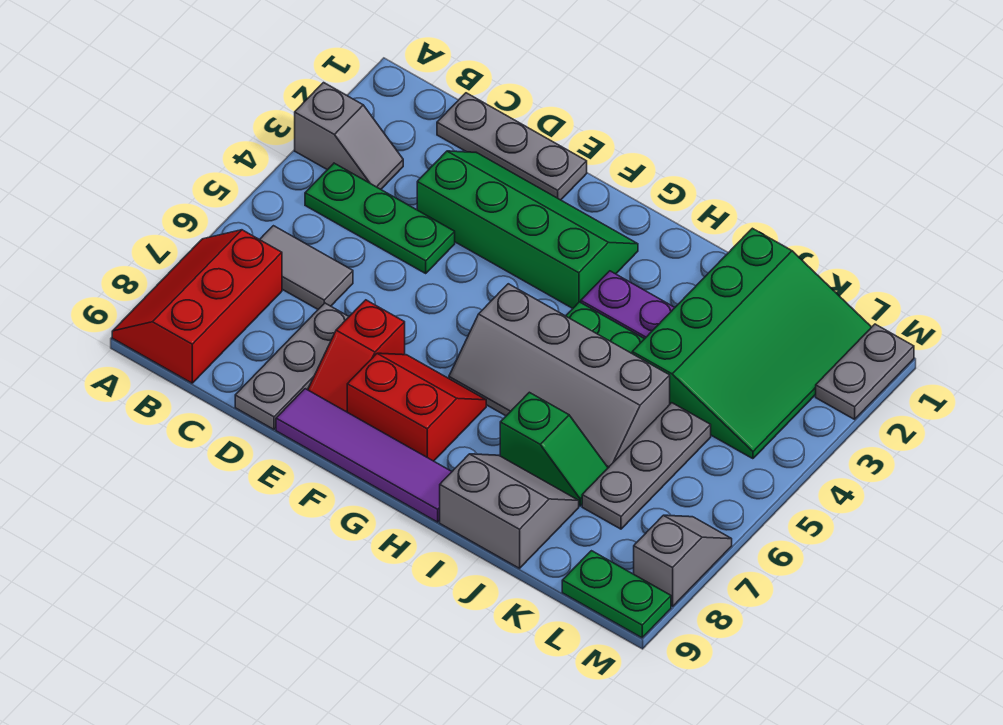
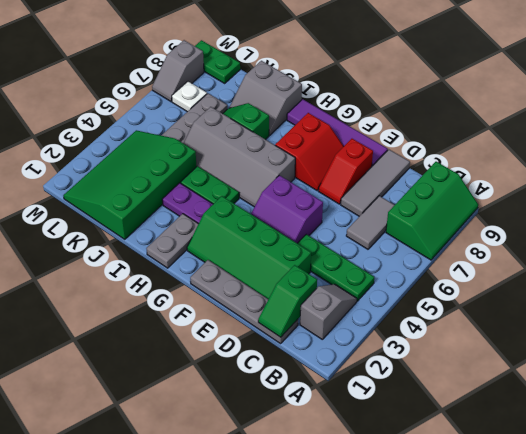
grey slope A3:B3 level 1 top A -> grey slope B2:B3 level 1 top 2
red slope A7:B9 level 1 top B -> green slope A7:B9 level 1 top B
grey tile B6:C6 level 1 -> grey tile C6:C7 level 1
grey plate C1:E1 level 1 -> grey plate C1:F1 level 1
none -> green slope C1:C2 level 2 top 2
grey plate D7:D9 level 1 -> grey tile D7:D9 level 1
none -> purple slope E4:F5 level 1 top 5
red slope E7:E8 level 1 top 7 -> red slope E7:E8 level 1 top 8
red slope F7:G8 level 1 top 8 -> red slope F7:G8 level 1 top G
grey slope G5:J6 level 1 top 5 -> grey slope G5:J6 level 1 top 6
none -> white plate L7 level 1
grey plate M1:M2 level 1 -> grey plate H1:H2 level 1

